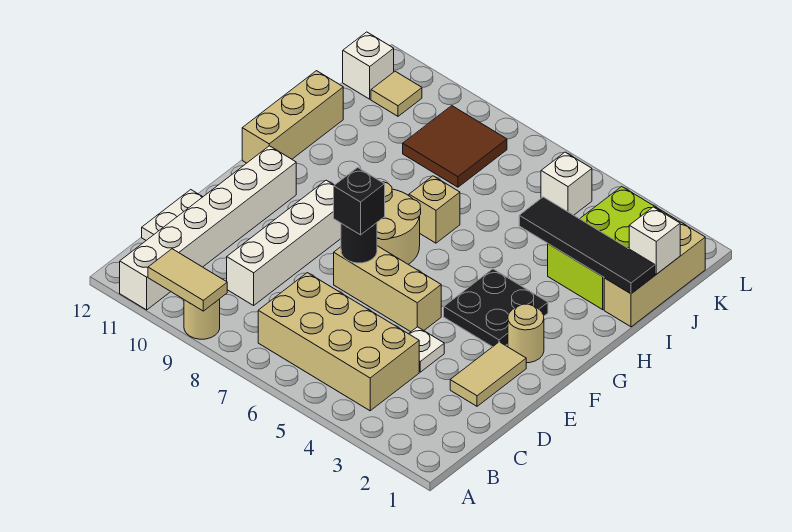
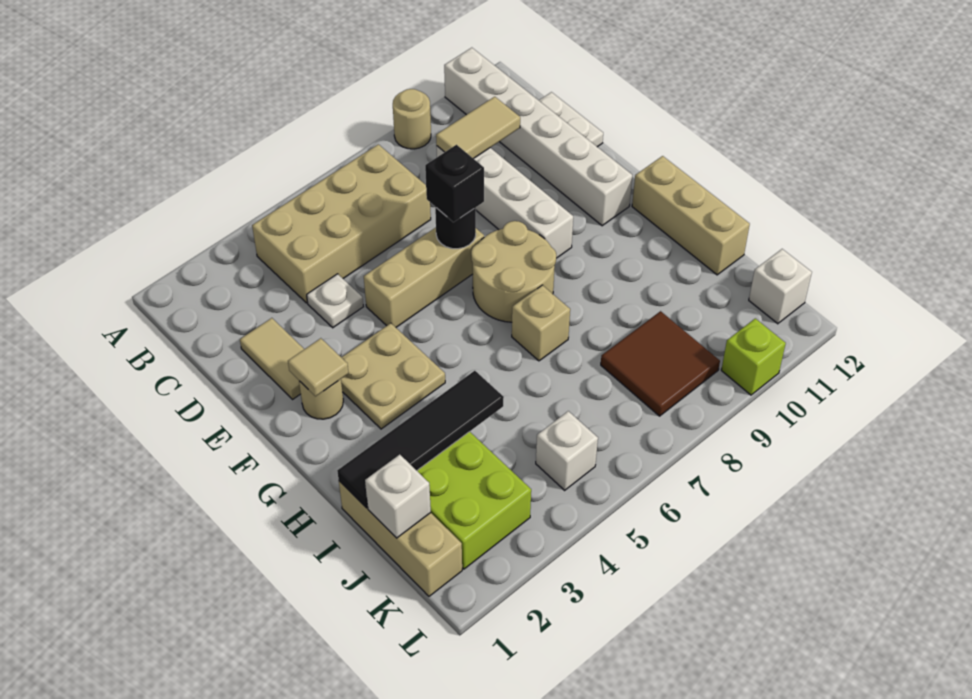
tan tile A9:A10 level 2 -> tan tile C9:C10 level 2
black plate F3:G4 level 1 -> tan plate F3:G4 level 1
tan tile K11 level 1 -> tan tile F2 level 2
none -> lime brick L10 level 1

